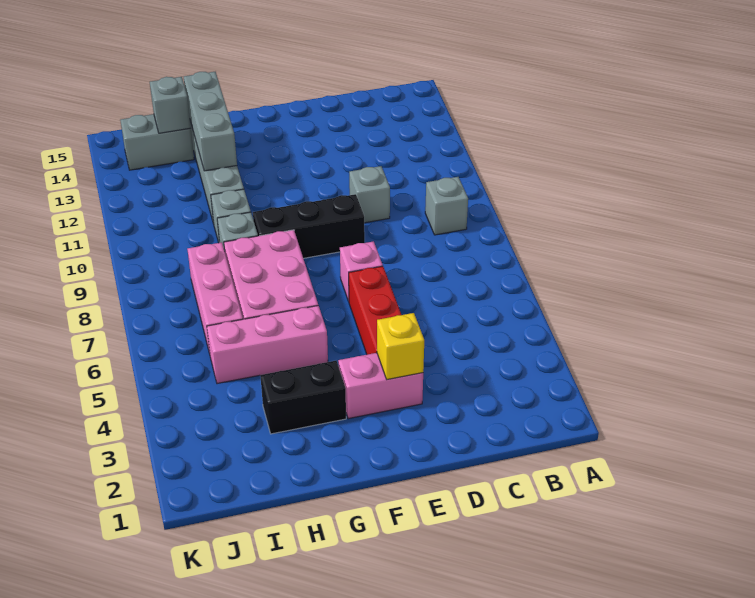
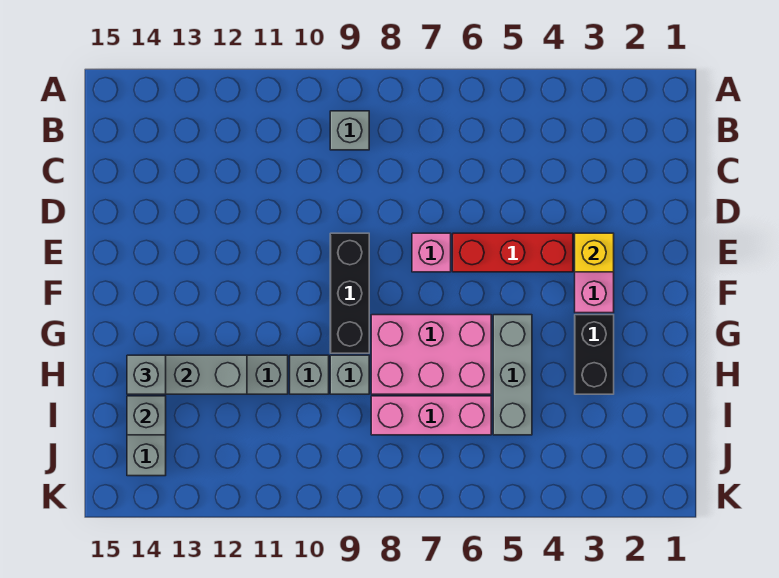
grey brick D10 level 1 -> grey brick H14 level 3
pink brick G5:I5 level 1 -> grey brick G5:I5 level 1

